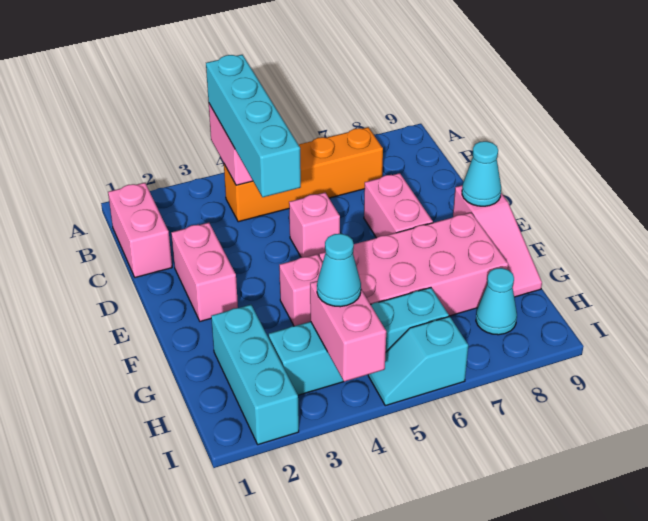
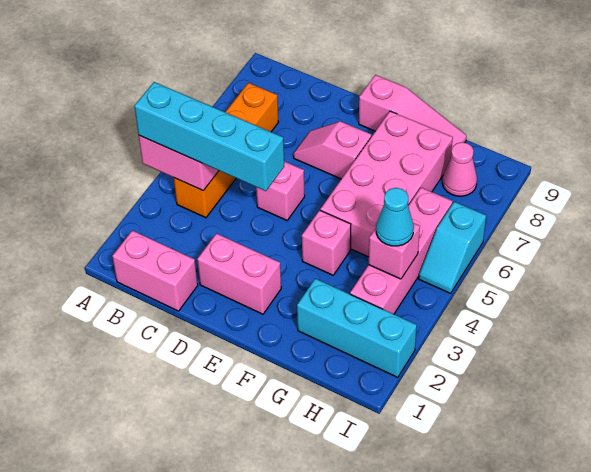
pink brick D7:E7 level 1 -> pink slope D7:E7 level 1 top E
cyan cone E9 level 2 -> none
cyan brick H3:H6 level 1 -> pink brick H3:H6 level 1
pink brick H4:I4 level 2 -> pink brick H4 level 2
cyan cone H8 level 1 -> pink cone H8 level 1

